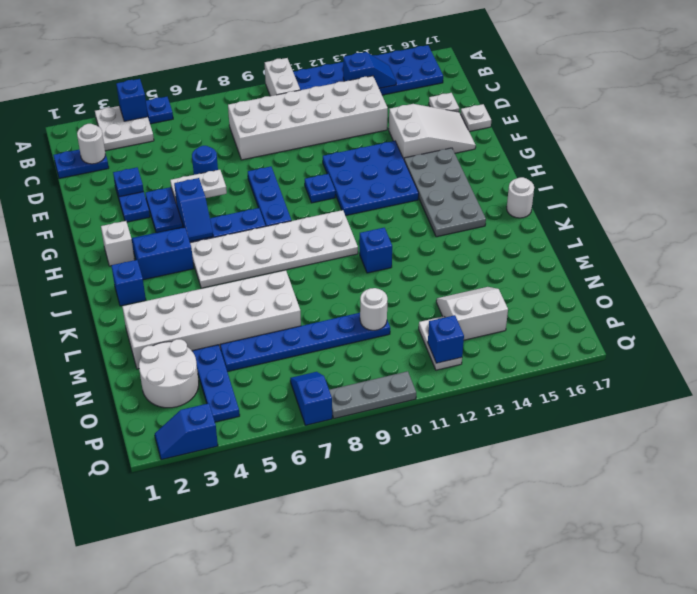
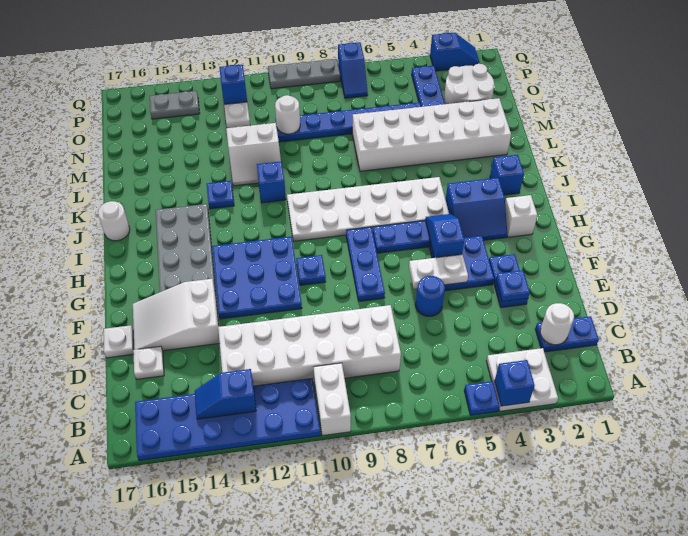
none -> blue plate K13 level 1
white slope N13:O14 level 1 top O -> white slope L11:M12 level 1 top M
none -> grey plate P14:P15 level 1

